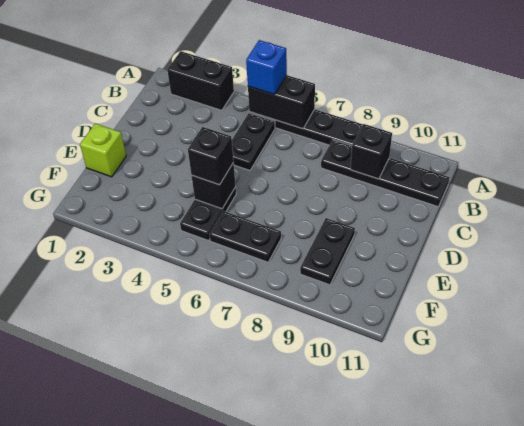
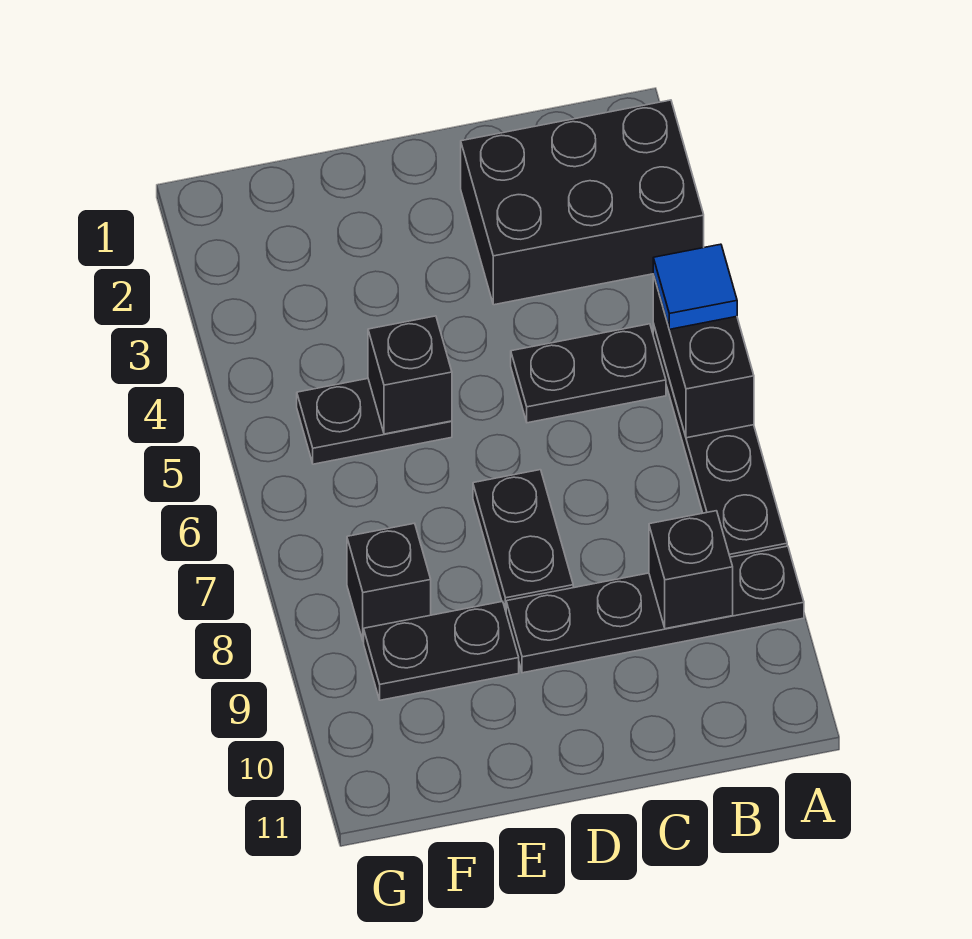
black brick A2:A3 level 1 -> black brick A2:C3 level 1
blue brick A5 level 3 -> blue tile A5 level 3
black plate B8:B11 level 1 -> black plate A9:D9 level 1
lime brick E1 level 1 -> none
black brick E5 level 3 -> black brick F8 level 1
black plate F6:F7 level 1 -> black plate D7:D8 level 1

